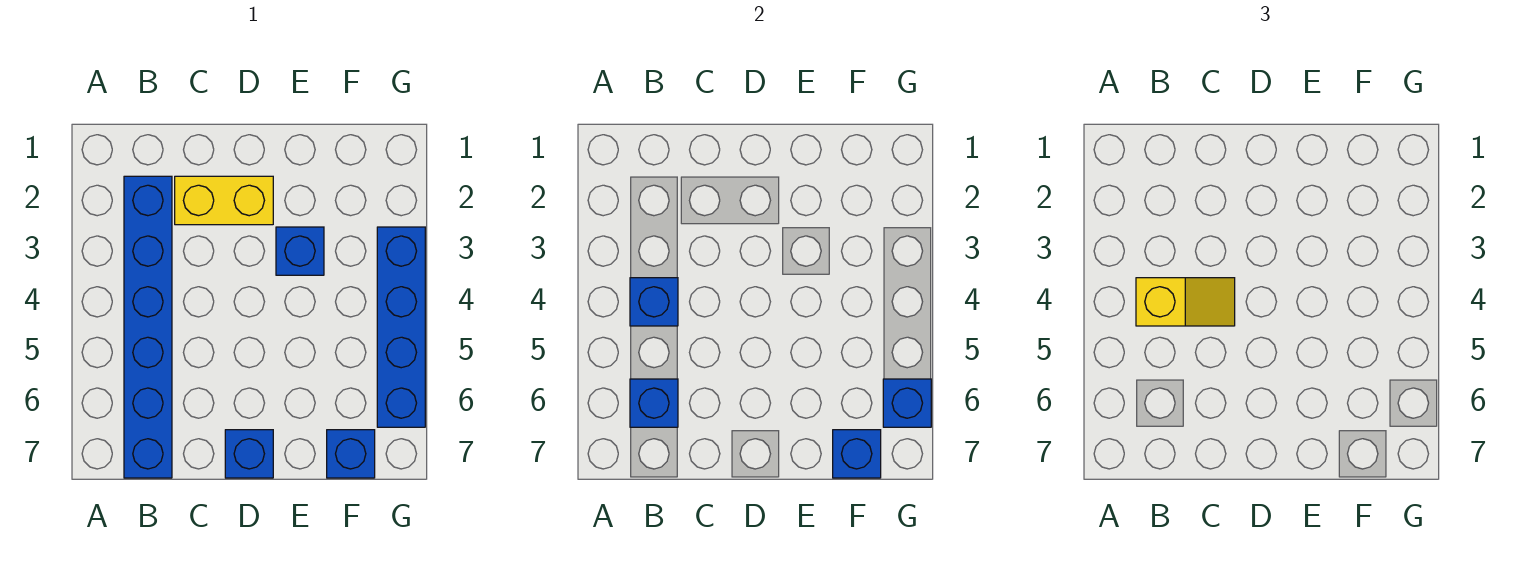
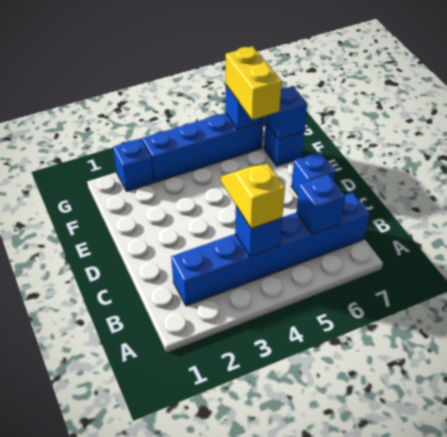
yellow brick C2:D2 level 1 -> yellow brick F6:G6 level 3
blue brick E3 level 1 -> blue brick G2 level 1

